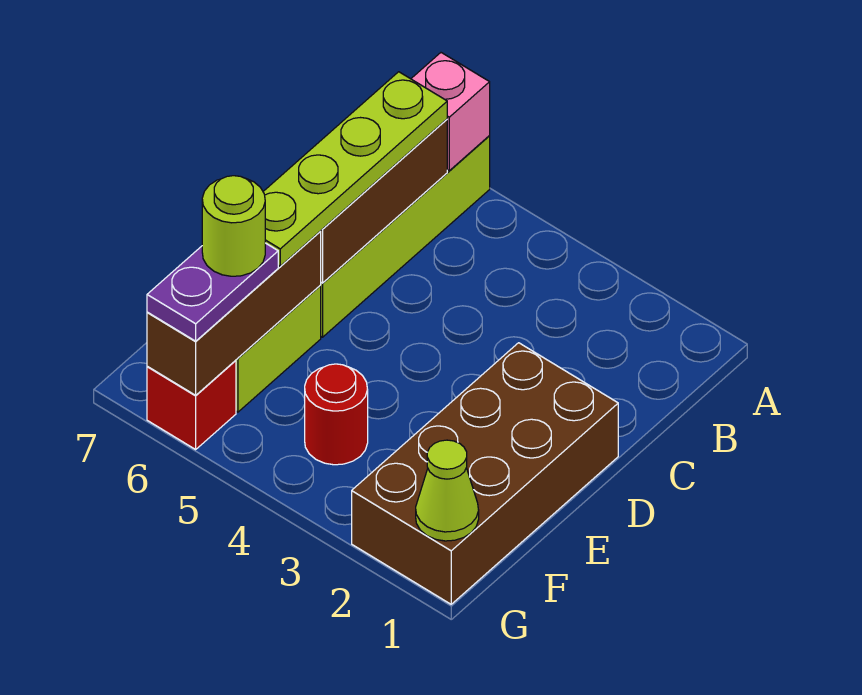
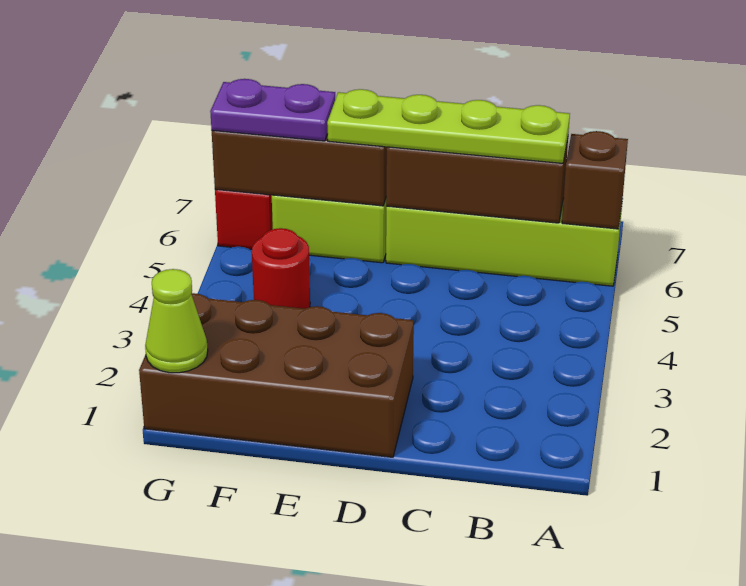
pink brick A6 level 2 -> brown brick A6 level 2
lime round brick F6 level 4 -> none

